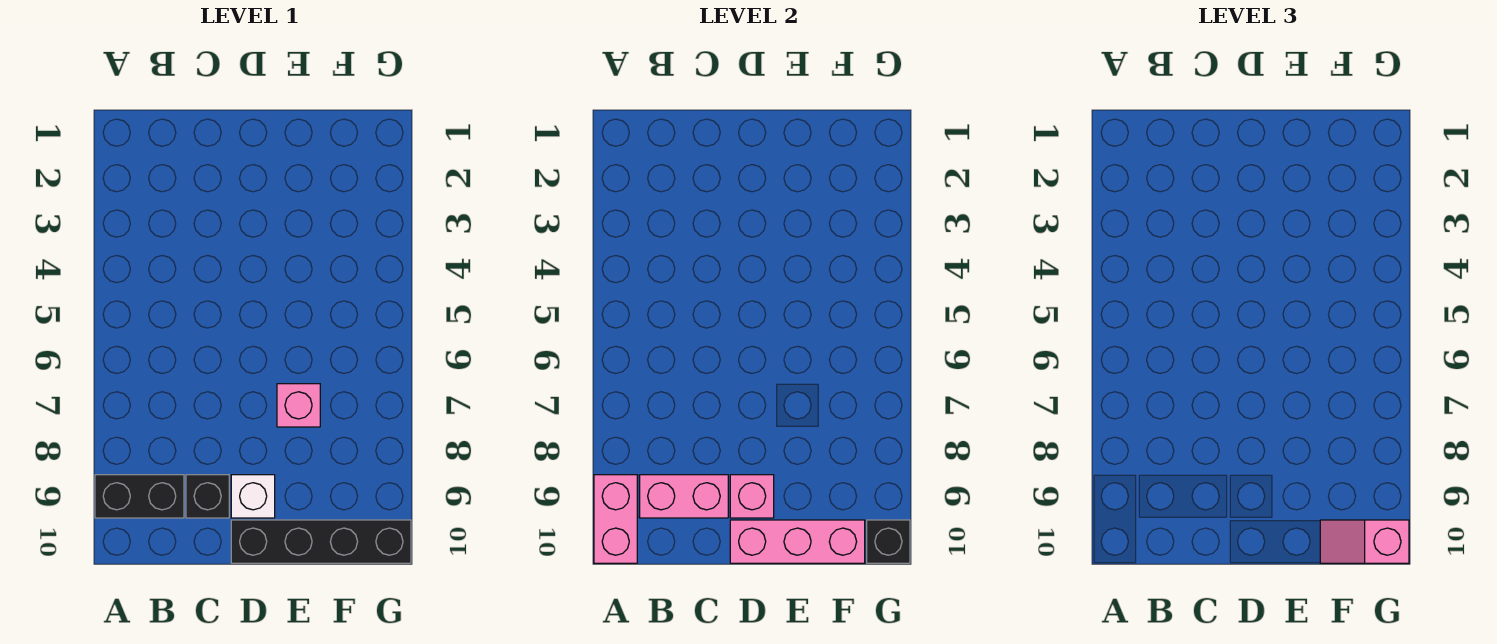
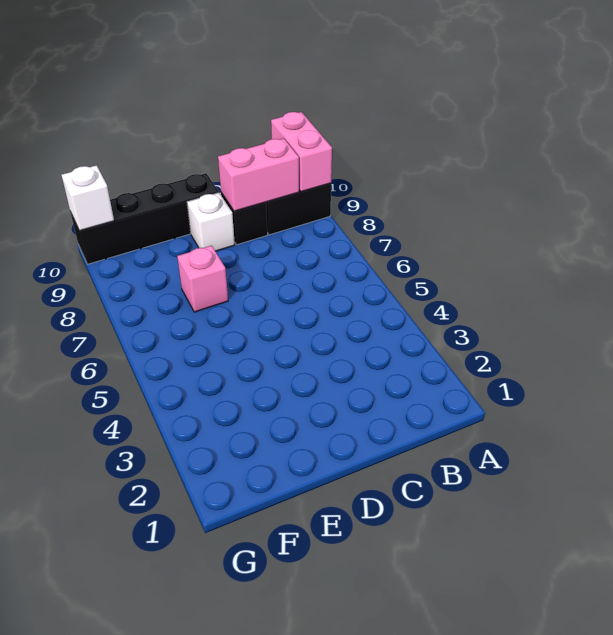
pink brick D9 level 2 -> none
pink brick D10:F10 level 2 -> none
pink slope F10:G10 level 3 top G -> none
black brick G10 level 2 -> white brick G10 level 2

